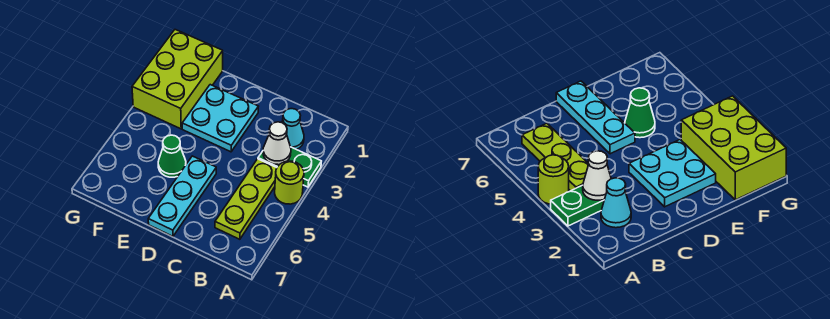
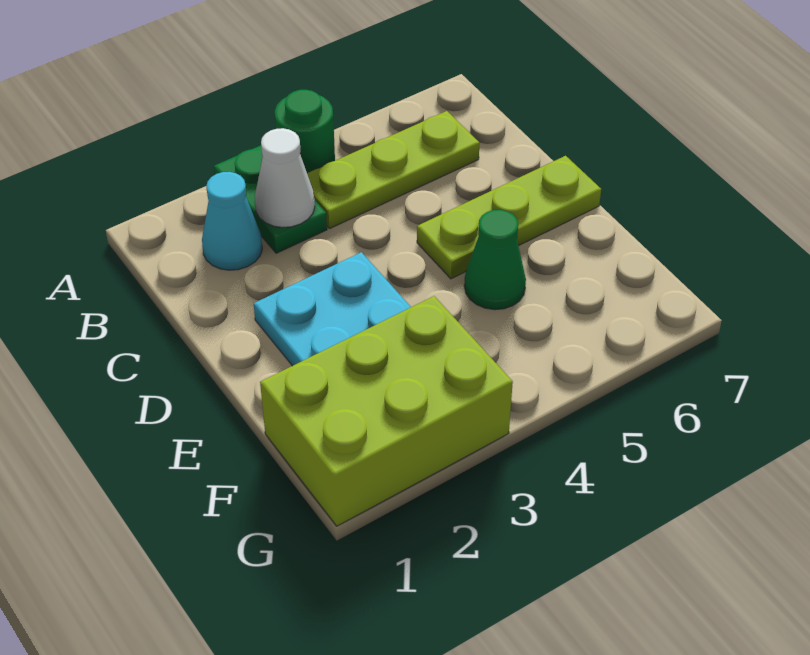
lime round brick A4 level 1 -> green round brick A4 level 1
cyan plate D5:D7 level 1 -> lime plate D5:D7 level 1

